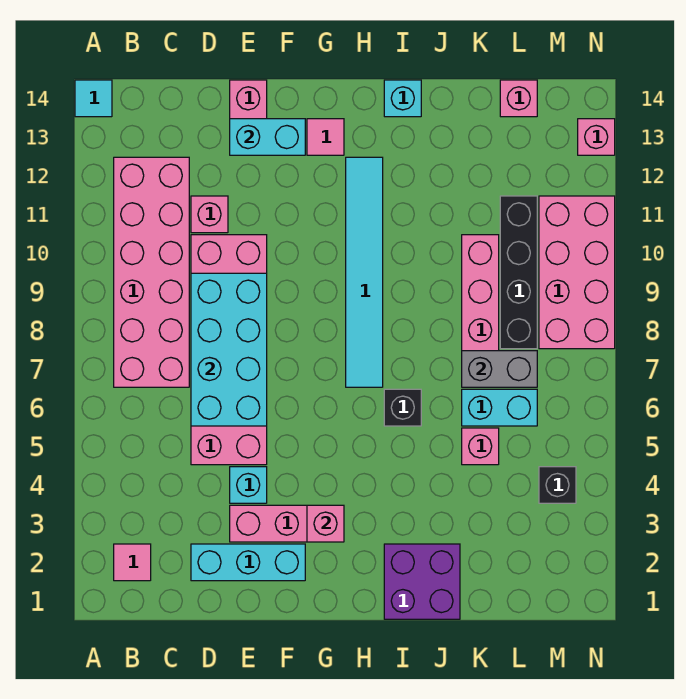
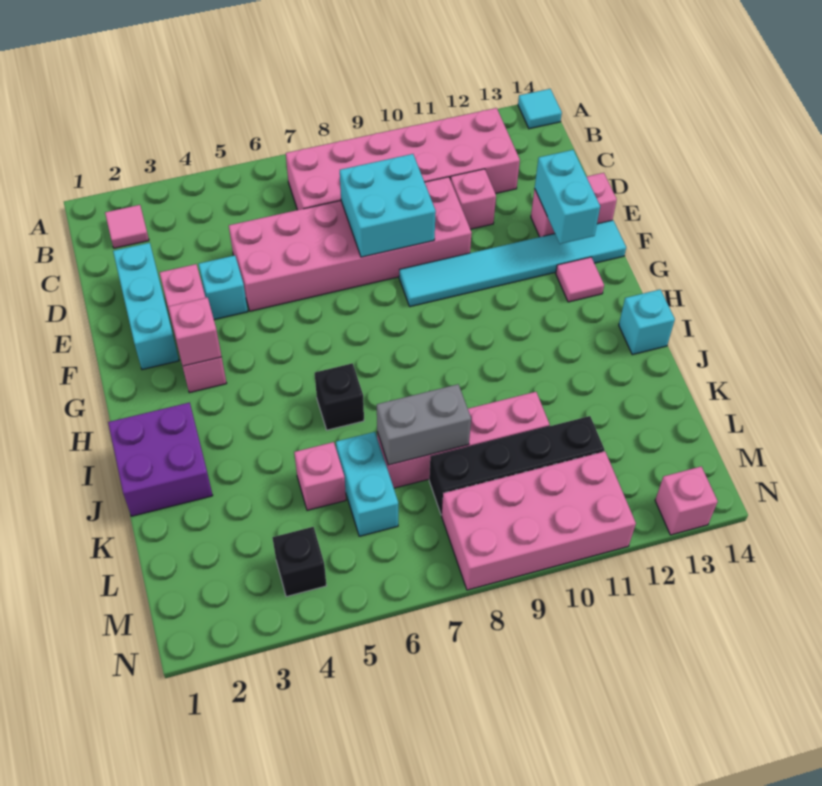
cyan brick D6:E9 level 2 -> cyan brick D8:E9 level 2
cyan tile H7:H12 level 1 -> cyan tile F9:F14 level 1
grey brick K7:L7 level 2 -> grey brick K7:K8 level 2
pink brick L14 level 1 -> none

